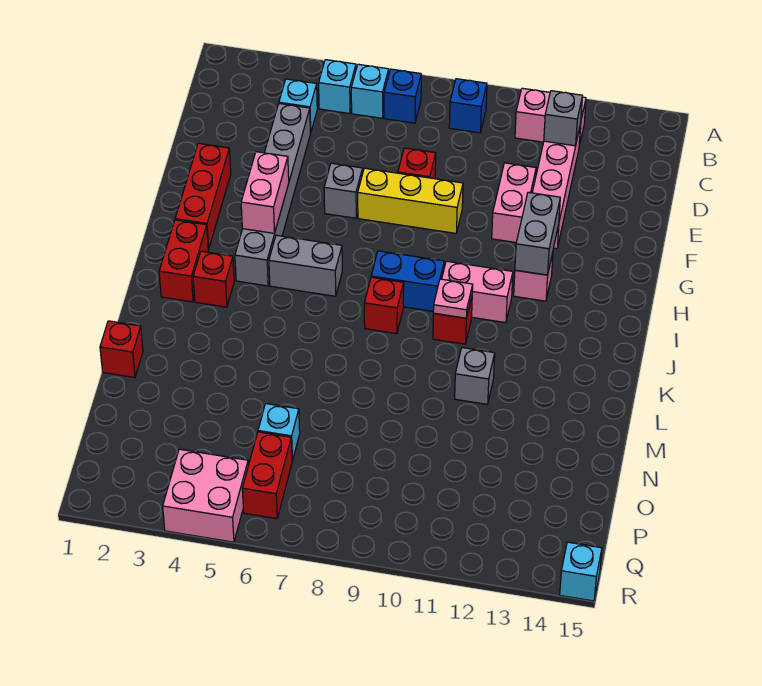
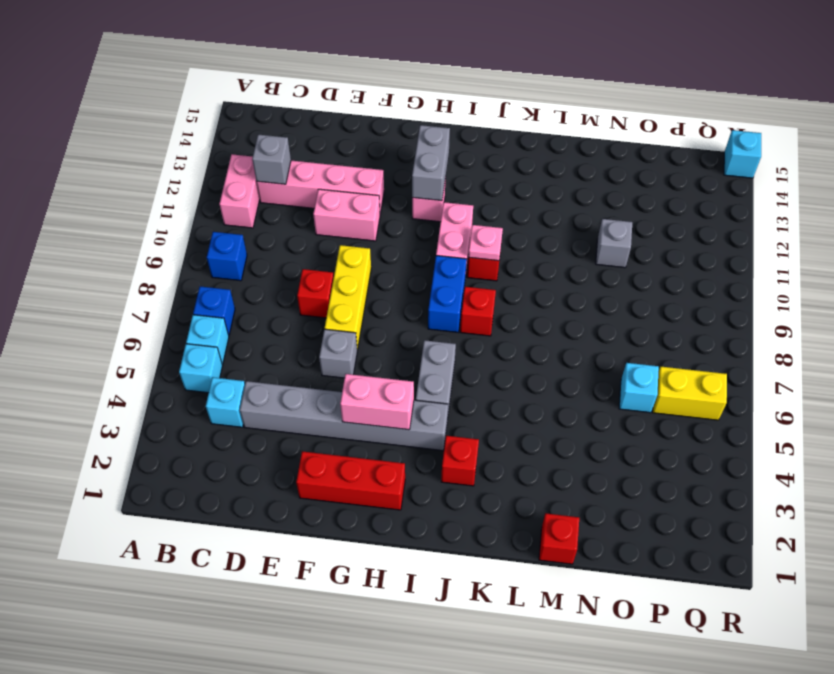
grey brick G12:H12 level 2 -> grey brick H12:H13 level 2
red brick I2:J2 level 1 -> none
grey brick L11 level 1 -> grey brick N11 level 1
red brick P6:Q6 level 1 -> yellow brick P6:Q6 level 1
pink brick Q4:R5 level 1 -> none

